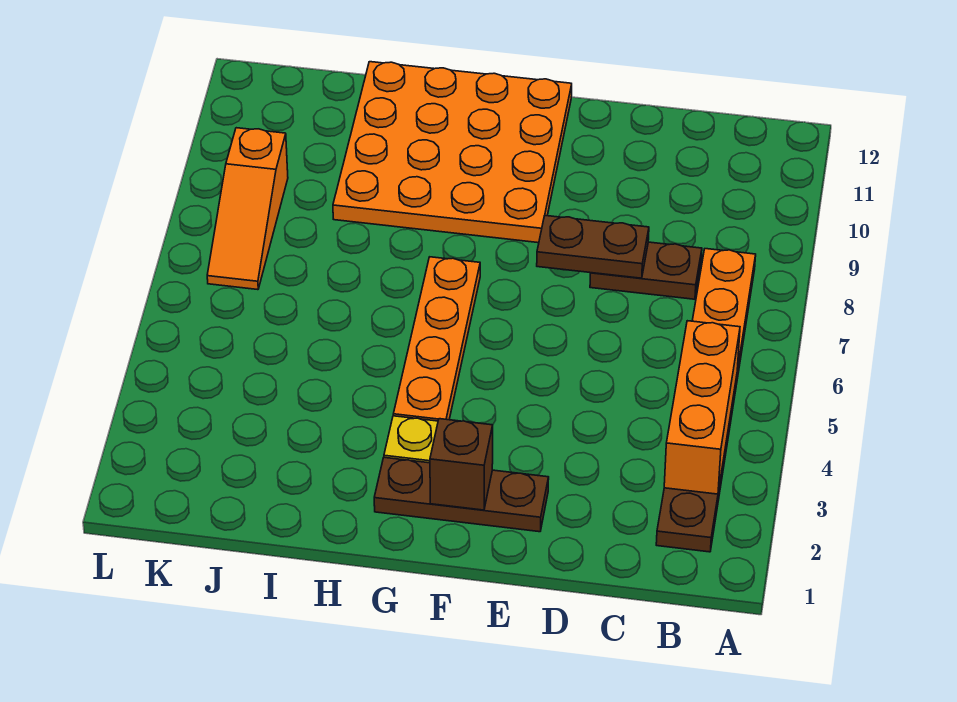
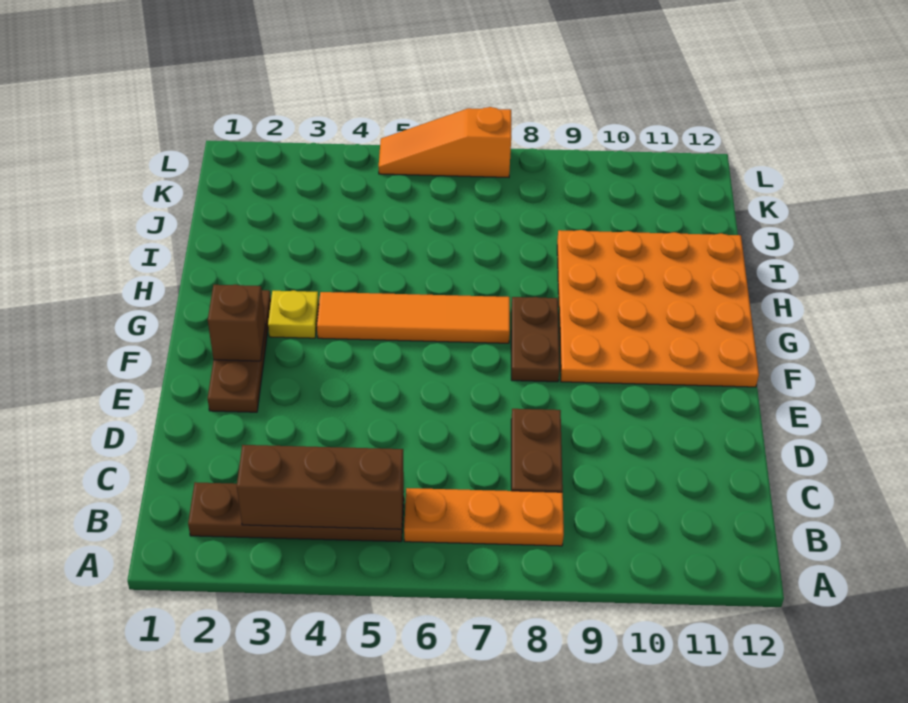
orange brick B3:B5 level 2 -> brown brick B3:B5 level 2
brown plate D8:E8 level 2 -> brown plate F8:G8 level 1
orange plate G4:G7 level 1 -> orange tile G4:G7 level 1
orange slope K7:K9 level 1 top 9 -> orange slope L5:L7 level 1 top 7

